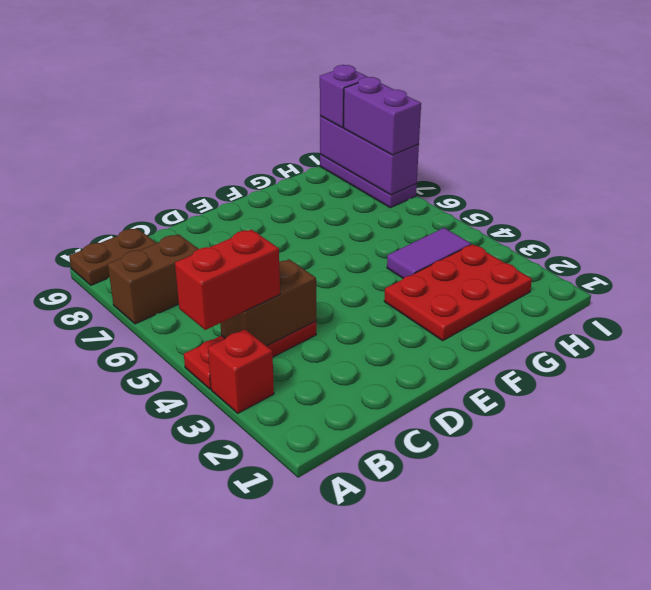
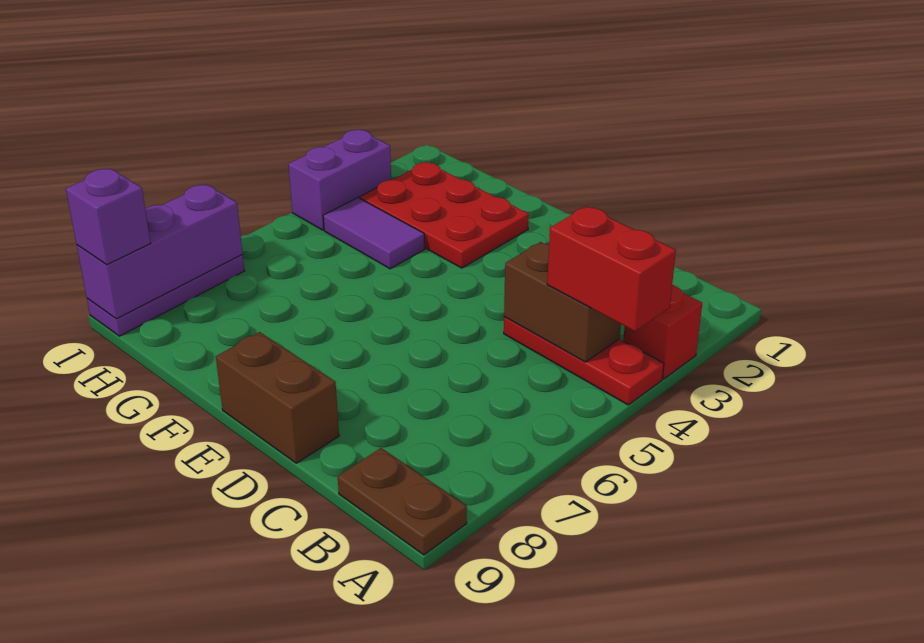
brown brick A7:B7 level 1 -> brown brick D9:E9 level 1
purple brick I7:I8 level 3 -> purple brick I3:I4 level 1

